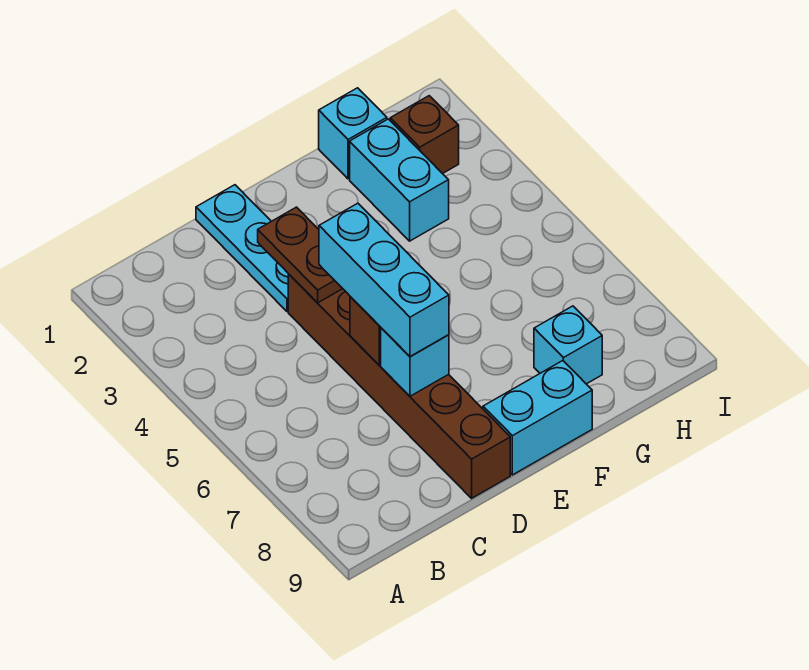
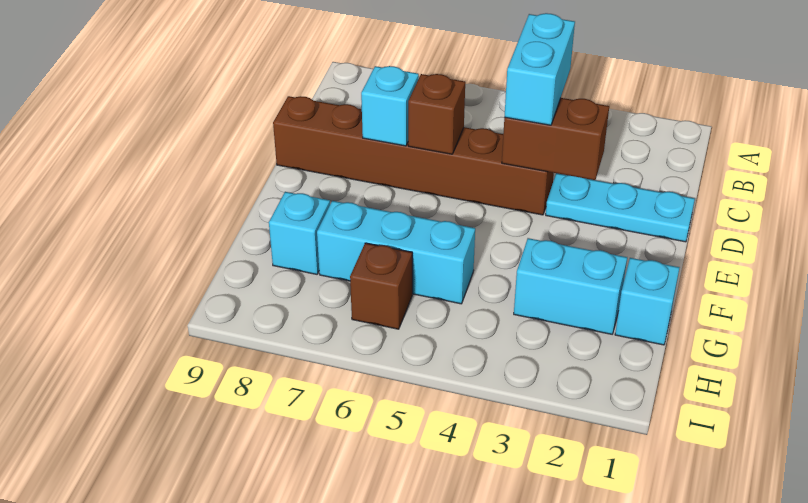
brown plate D3:D4 level 2 -> brown brick D3:D4 level 2
cyan brick D5:D7 level 3 -> cyan brick G5:G7 level 1
cyan brick E9:F9 level 1 -> cyan brick C4:D4 level 3
brown brick H2 level 1 -> brown brick H6 level 1

